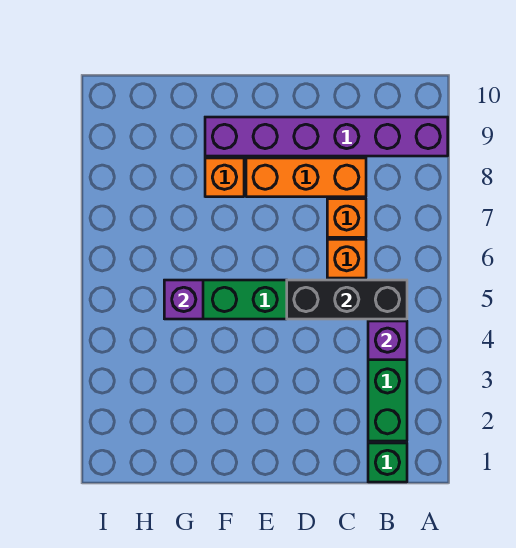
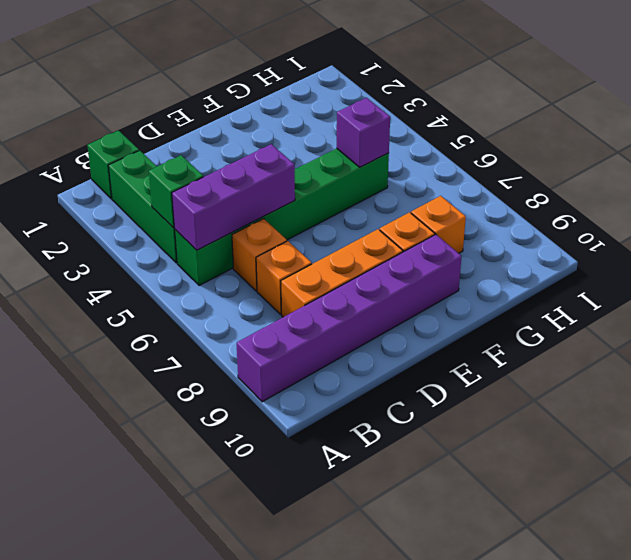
purple brick B4 level 2 -> green brick B4 level 2
black brick B5:D5 level 2 -> purple brick B5:D5 level 2
none -> orange brick G8 level 1

